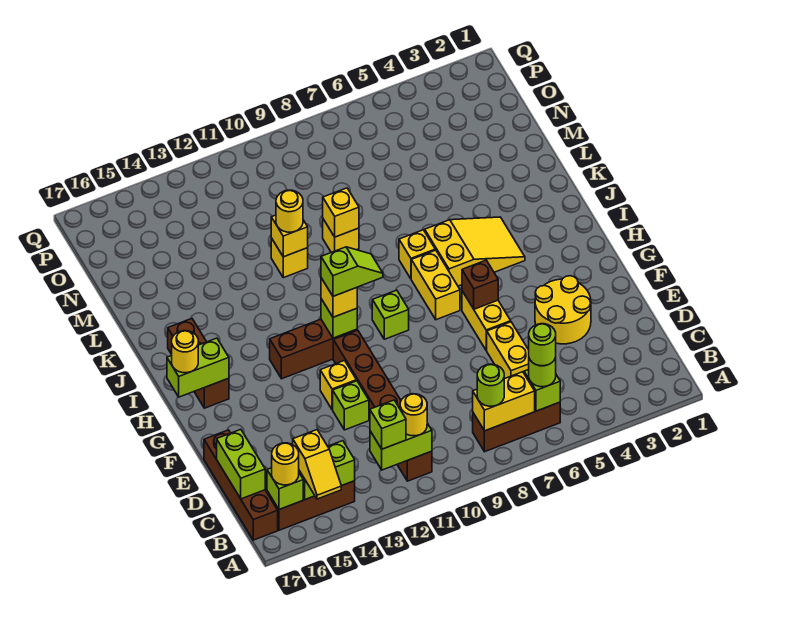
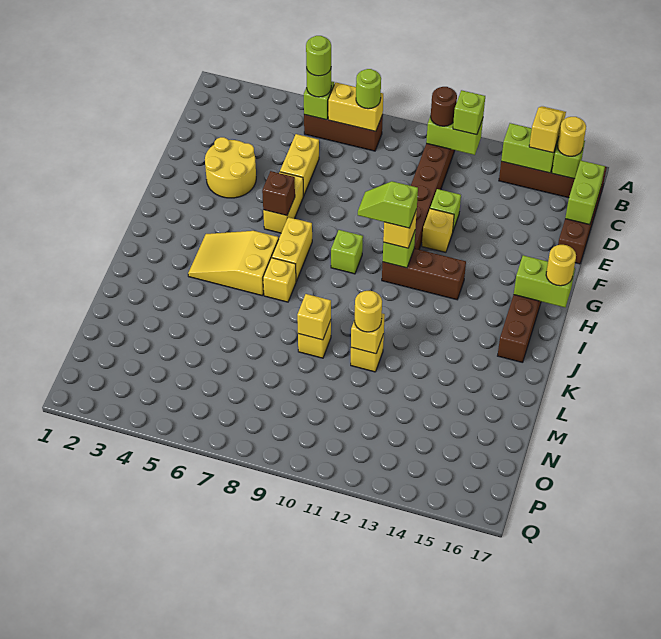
yellow round brick B11 level 3 -> brown round brick B11 level 3

